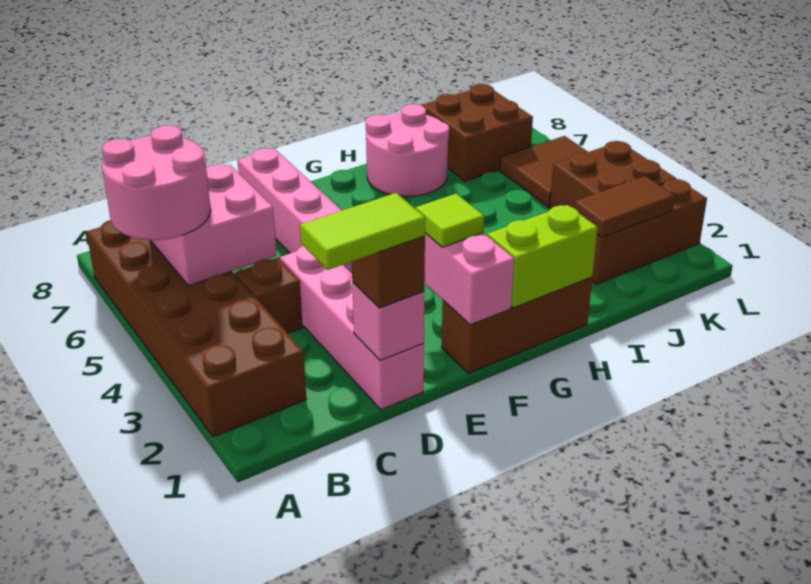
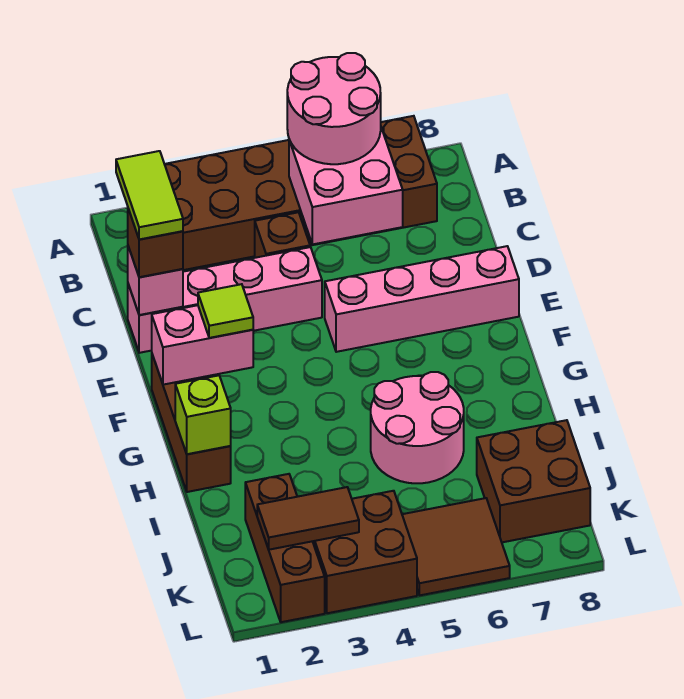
lime brick G1:H1 level 2 -> lime brick H1 level 2
pink round brick H7:I8 level 1 -> pink round brick H5:I6 level 1
brown tile J2:K2 level 2 -> brown tile K2:K3 level 2

